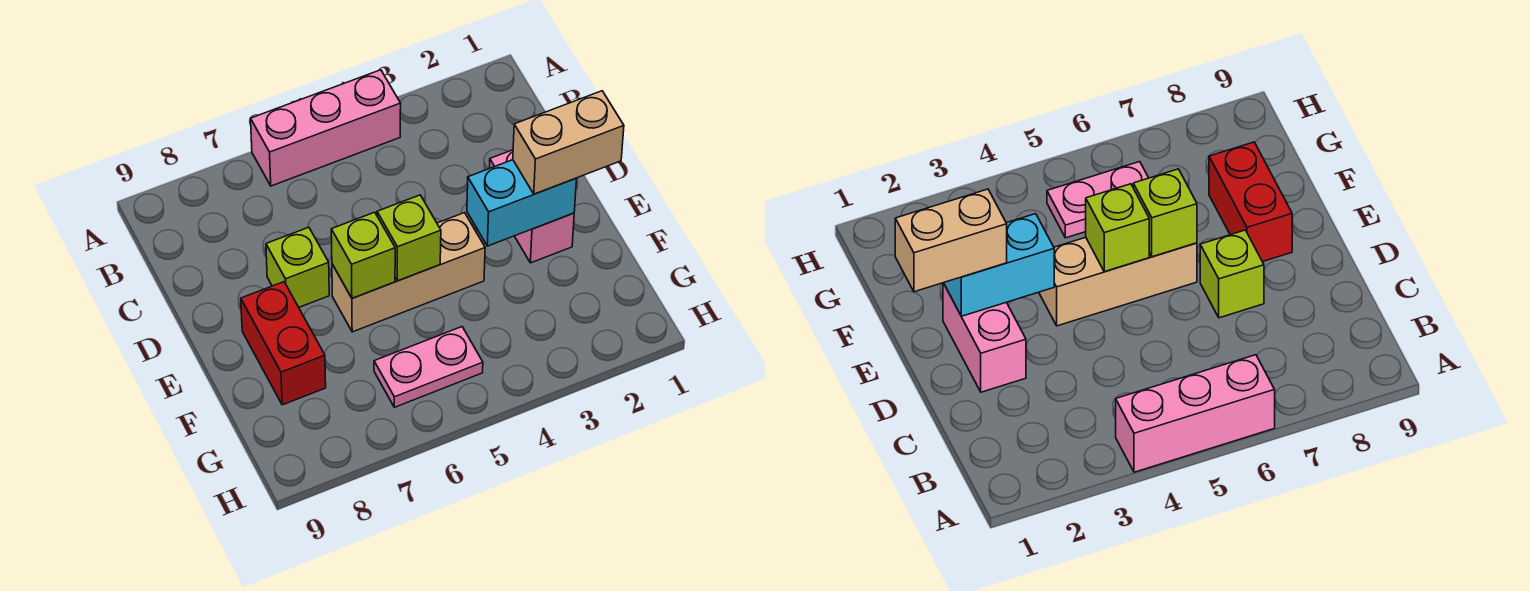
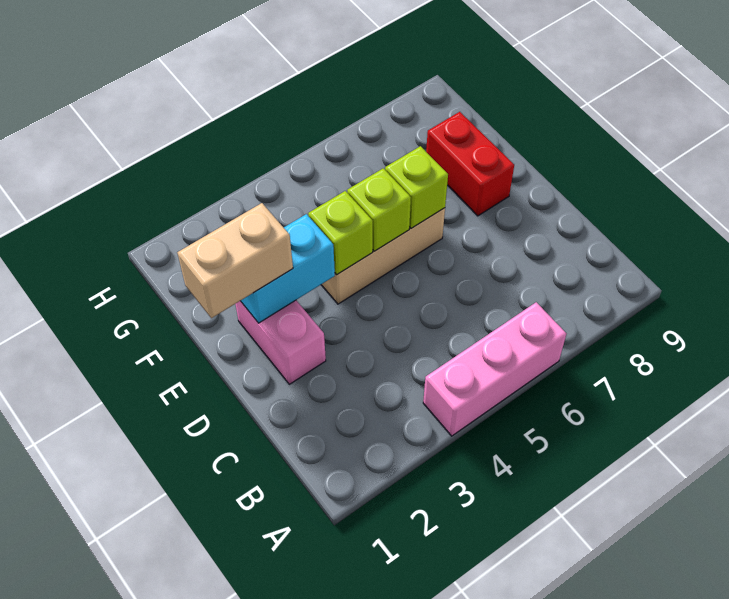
lime brick D7 level 1 -> lime brick E4 level 2
pink plate G5:G6 level 1 -> none

